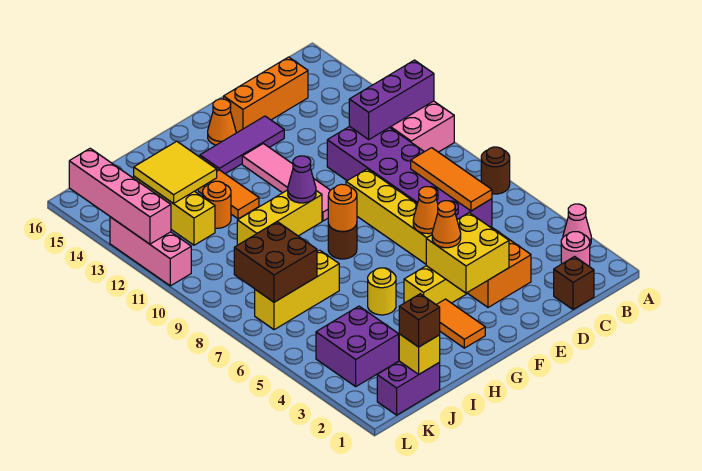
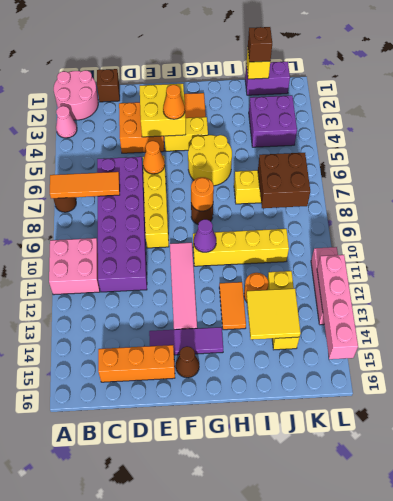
purple brick A11:C11 level 2 -> none
pink round brick B2 level 1 -> pink round brick A1:B2 level 1
orange tile C6:C8 level 2 -> orange tile A7:C7 level 2
orange cone F15 level 1 -> brown cone F15 level 1
yellow brick G10:I10 level 1 -> yellow brick G10:J10 level 1
yellow round brick H5 level 1 -> yellow round brick G5:H6 level 1

